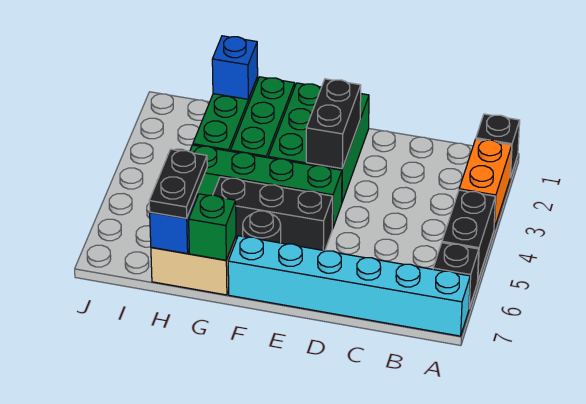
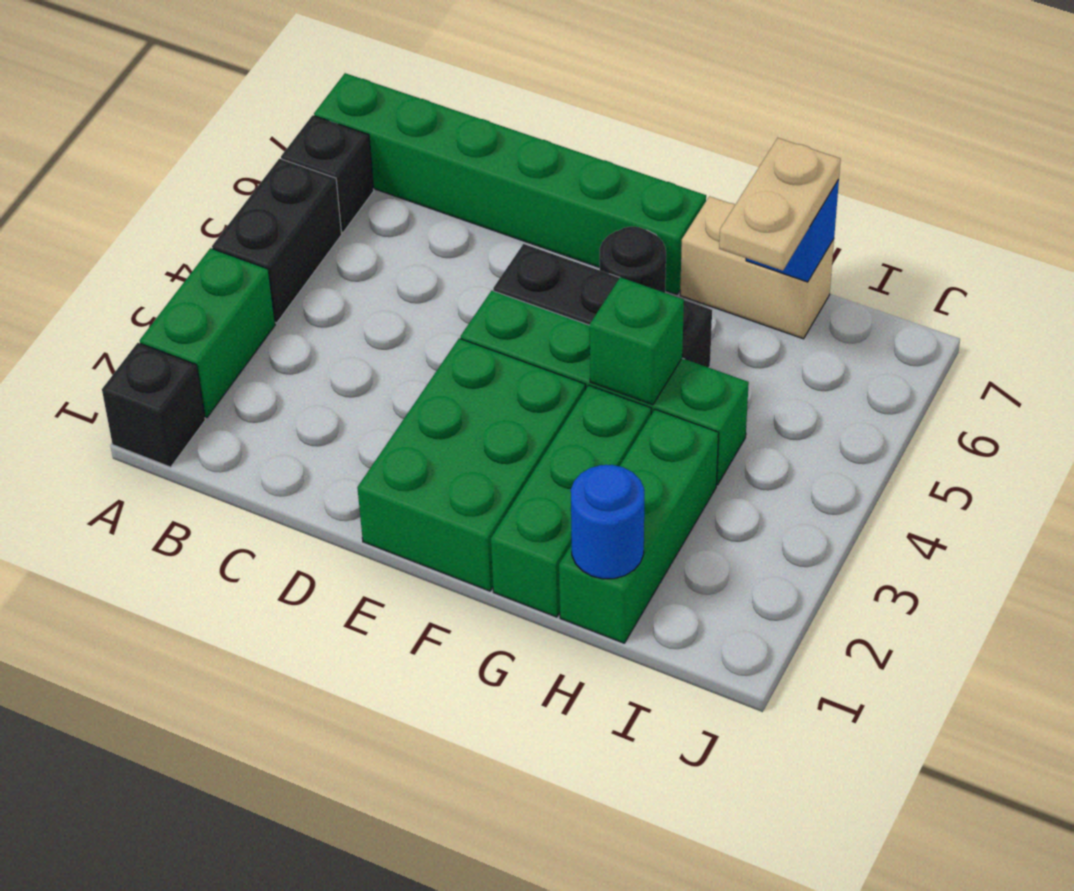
orange brick A2:A3 level 1 -> green brick A2:A3 level 1
cyan brick A7:F7 level 1 -> green brick A7:F7 level 1
black brick E2:E3 level 2 -> none
green brick G7 level 2 -> green brick G4 level 2
blue brick H1 level 2 -> blue round brick H1 level 2
black plate H6:H7 level 3 -> tan plate H6:H7 level 3

